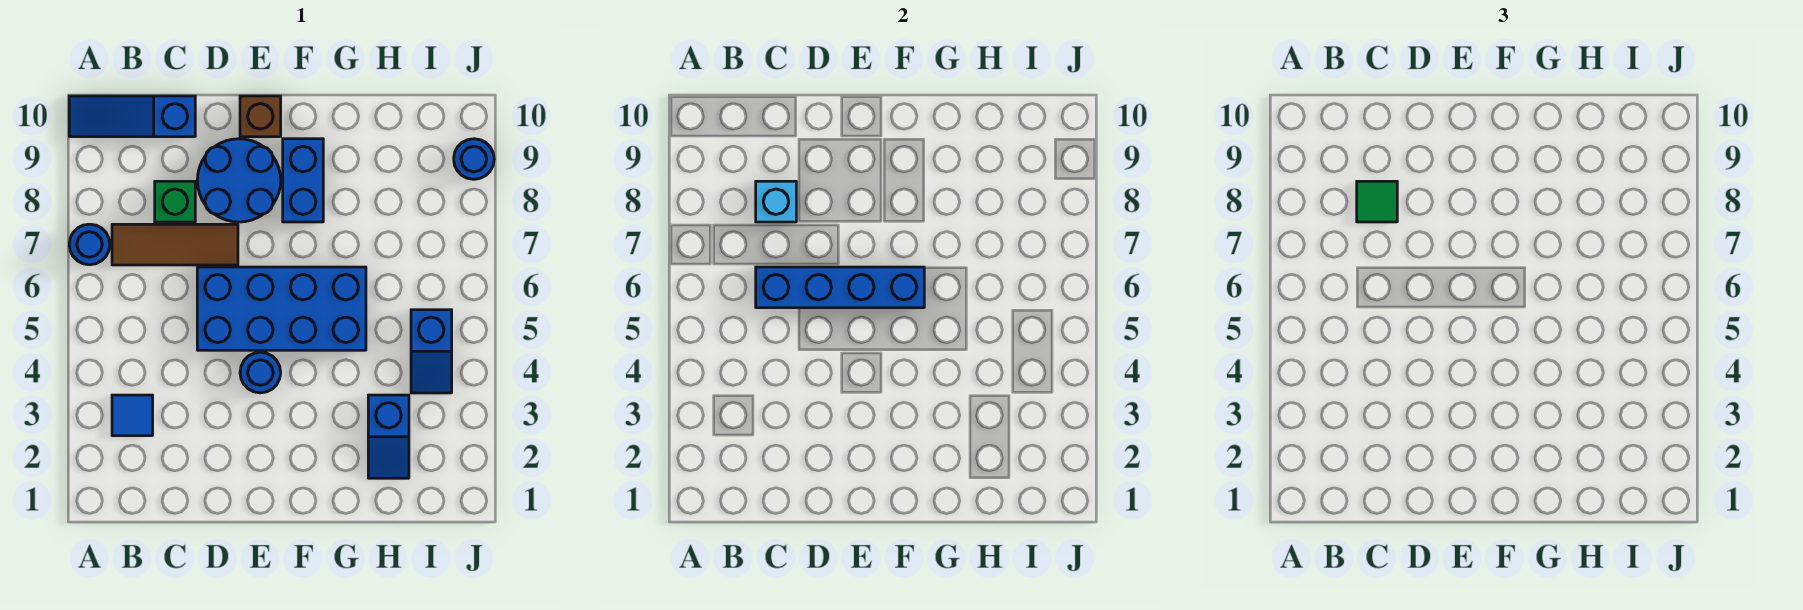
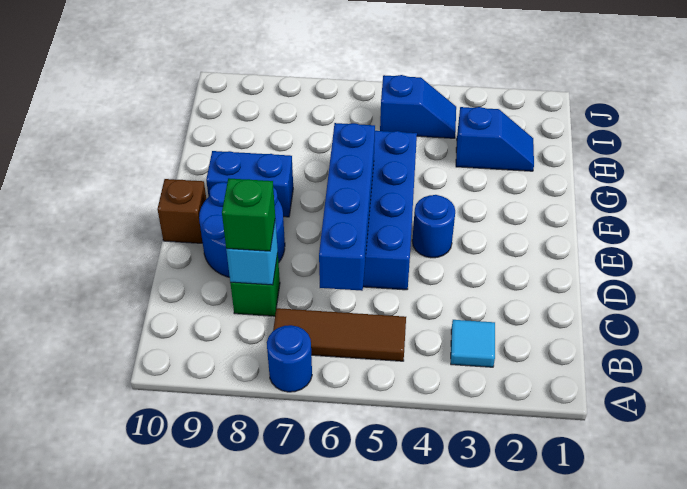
blue slope A10:C10 level 1 top C -> none
blue tile B3 level 1 -> cyan tile B3 level 1
brown tile B7:D7 level 1 -> brown tile B5:B7 level 1
green tile C8 level 3 -> green brick C8 level 3
blue round brick J9 level 1 -> none

